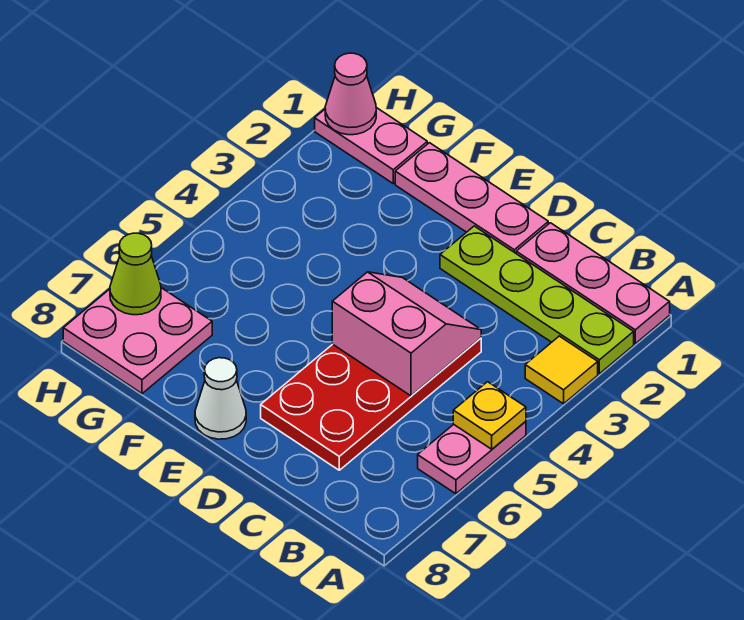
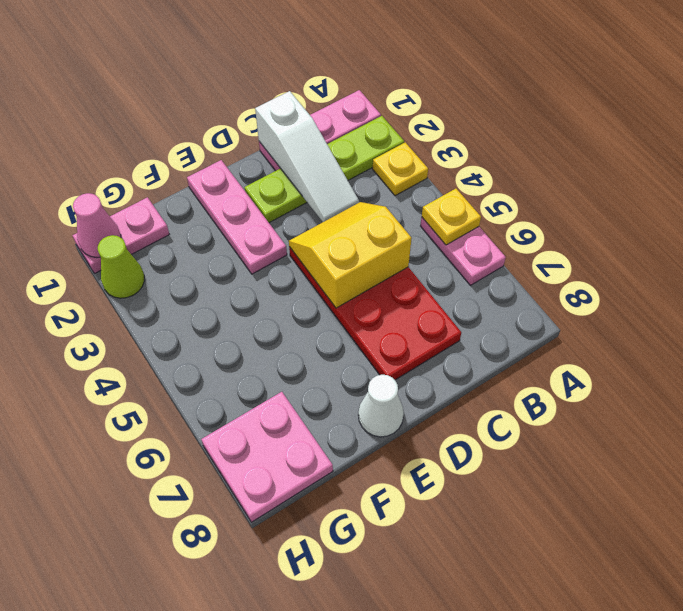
yellow tile A3 level 1 -> yellow plate A3 level 1
none -> white slope C1:C3 level 2 top 1
pink slope C4:D5 level 2 top 5 -> yellow slope C4:D5 level 2 top 5
pink plate D1:F1 level 1 -> pink plate E1:E3 level 1
lime cone H7 level 2 -> lime cone H2 level 1

